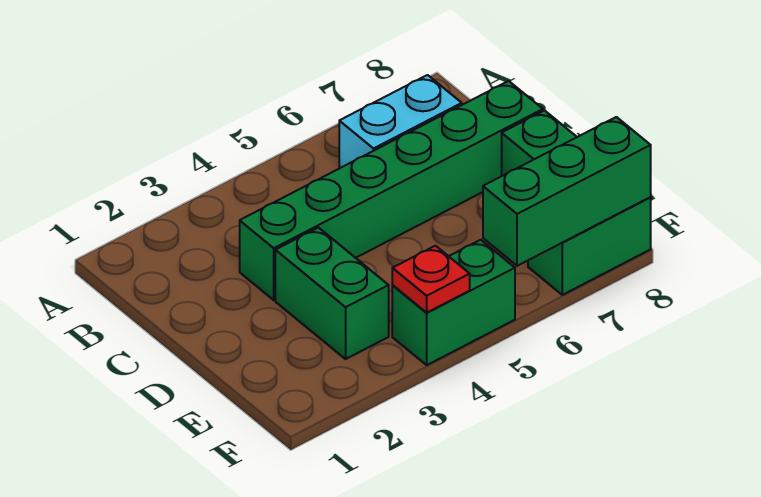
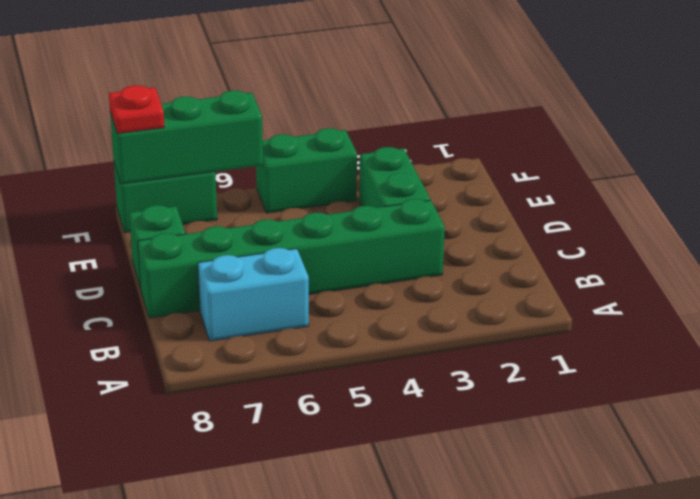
red plate F4 level 2 -> red plate F8 level 3

